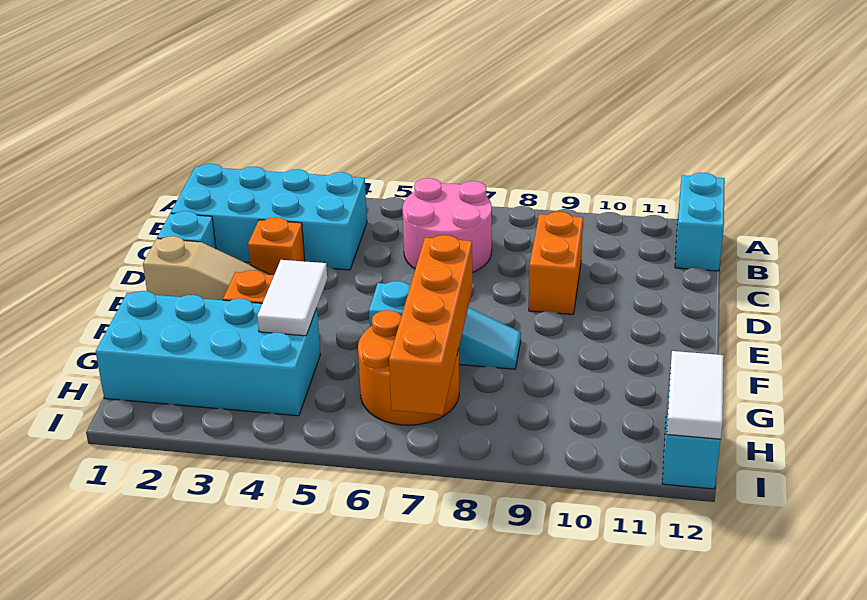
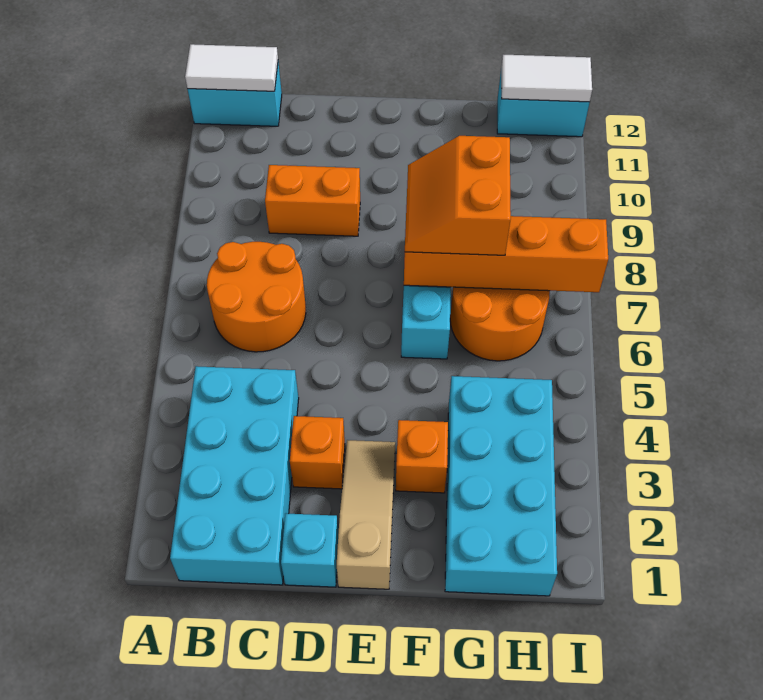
pink round brick B6:C7 level 1 -> orange round brick B6:C7 level 1
white tile F4:G4 level 2 -> white tile A12:B12 level 2
none -> orange slope F7:G8 level 3 top G

